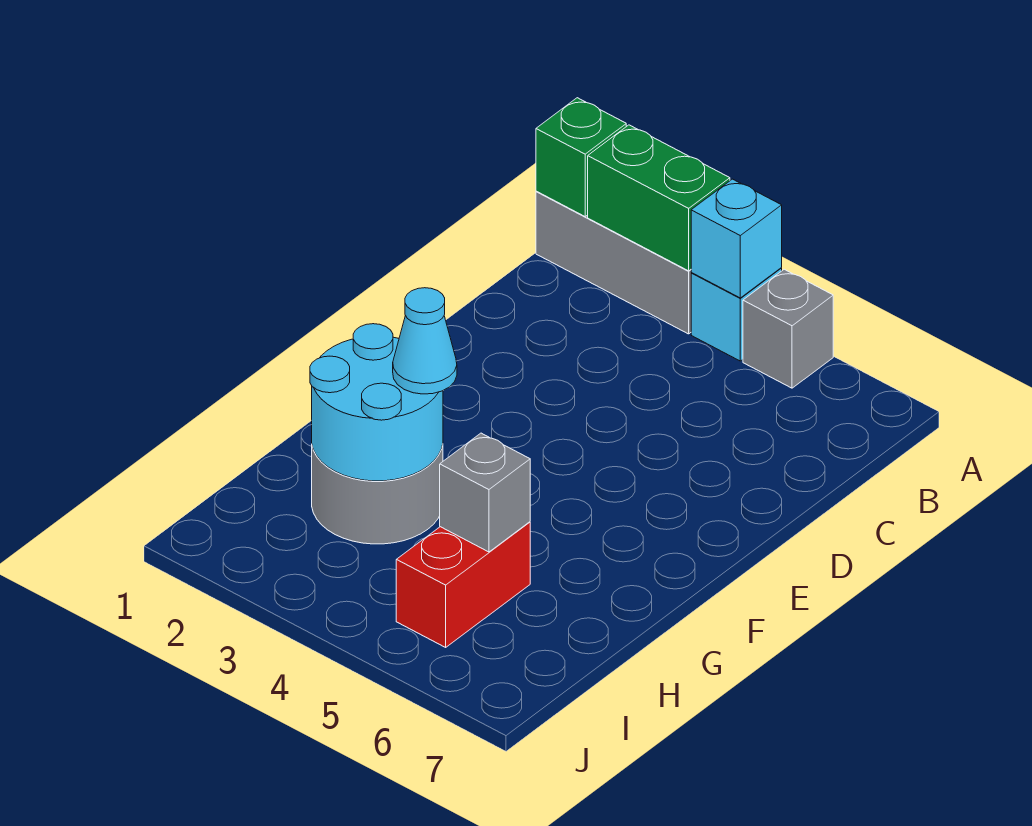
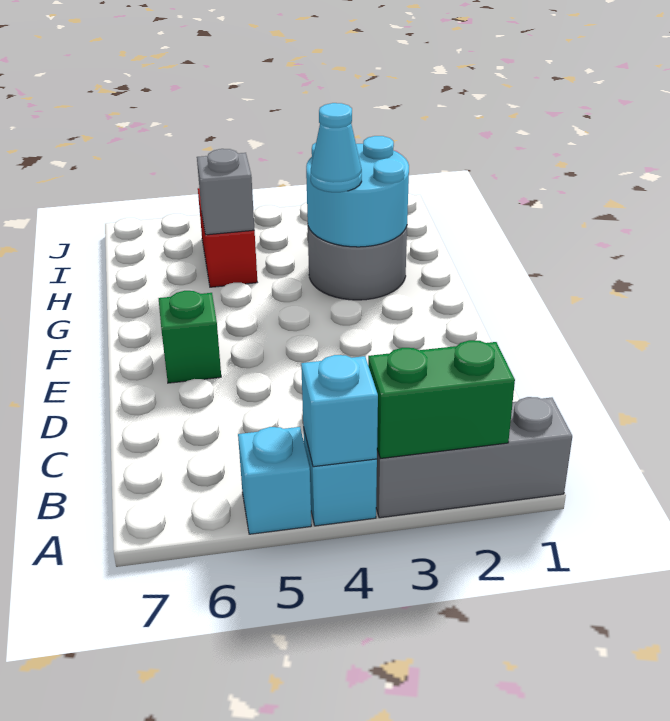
green brick A1 level 2 -> green brick E6 level 1
grey brick A5 level 1 -> cyan brick A5 level 1

